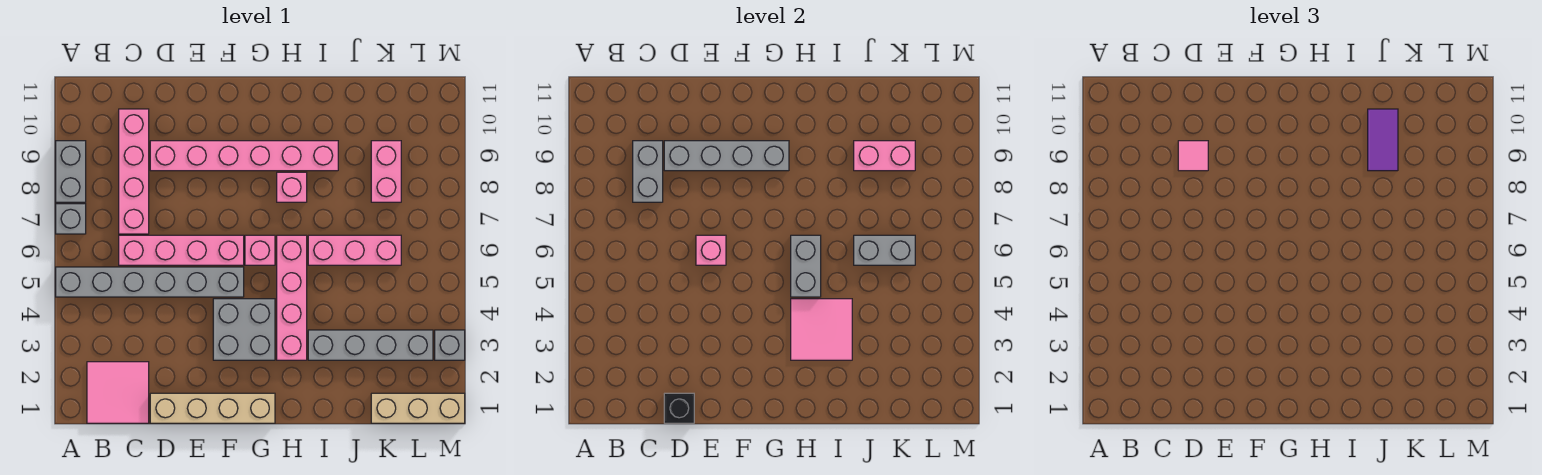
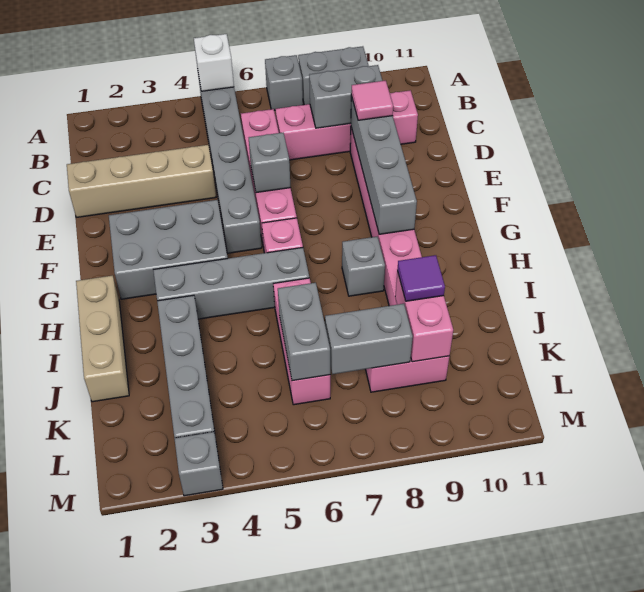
none -> white brick A5 level 2
pink tile B1:C2 level 1 -> none
tan brick D1:G1 level 1 -> tan brick D1:D4 level 1
black brick D1 level 2 -> none
pink brick E6 level 2 -> grey brick E6 level 2
grey brick F3:G4 level 1 -> grey brick F2:G4 level 1
pink brick H3:H6 level 1 -> grey brick H3:H6 level 1
pink tile H3:I4 level 2 -> none
grey brick H5:H6 level 2 -> grey brick K7:K8 level 2
pink brick H8 level 1 -> grey brick H8 level 1
purple tile J9:J10 level 3 -> purple tile J9 level 3
tan brick K1:M1 level 1 -> tan brick H1:J1 level 1

